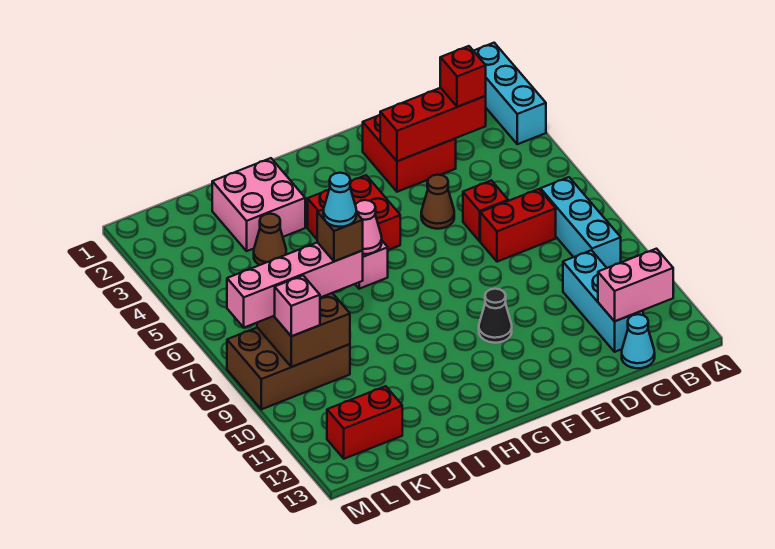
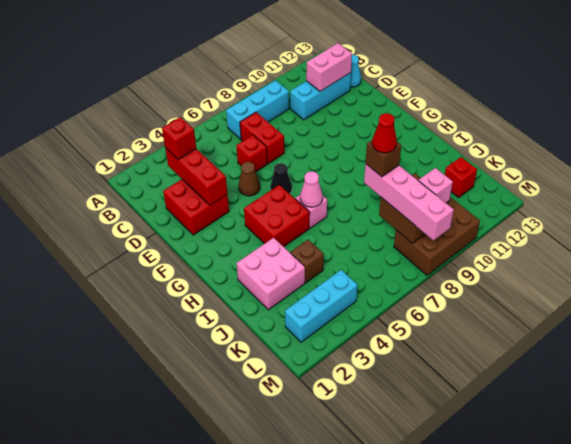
cyan brick A1:A3 level 1 -> cyan brick L2:L4 level 1
pink brick B12:C12 level 2 -> pink brick C11:C12 level 2
black cone F10 level 1 -> black cone F6 level 1
brown cone J4 level 1 -> brown brick J4 level 1
cyan cone J8 level 5 -> red cone J8 level 5
brown brick K8:M9 level 1 -> brown brick L8:M10 level 1
red brick K12:L12 level 1 -> red brick K12 level 1

